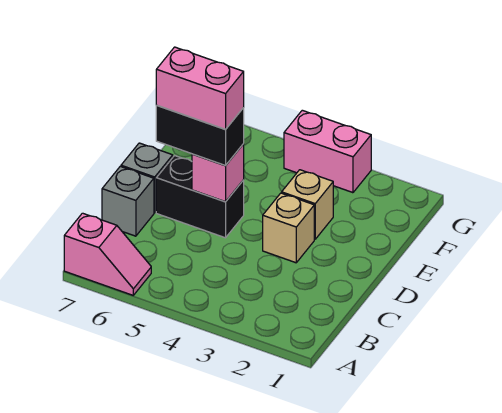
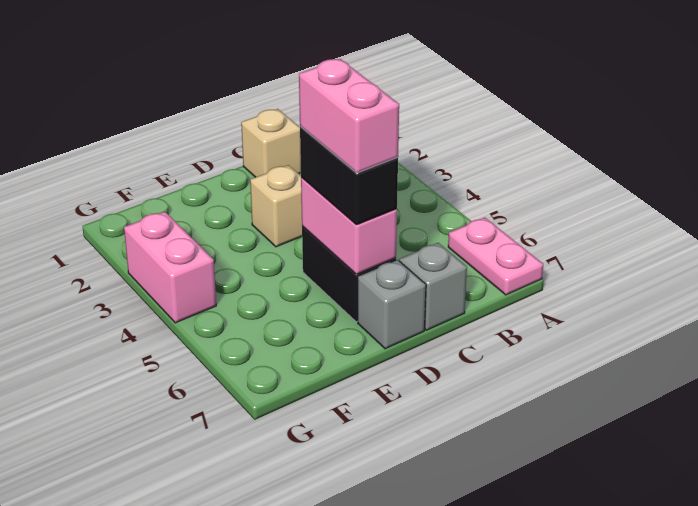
pink slope A6:A7 level 1 top 7 -> pink plate A6:A7 level 1
pink brick D5 level 2 -> pink brick D5:D6 level 2
tan brick E3 level 1 -> tan brick C1 level 1

